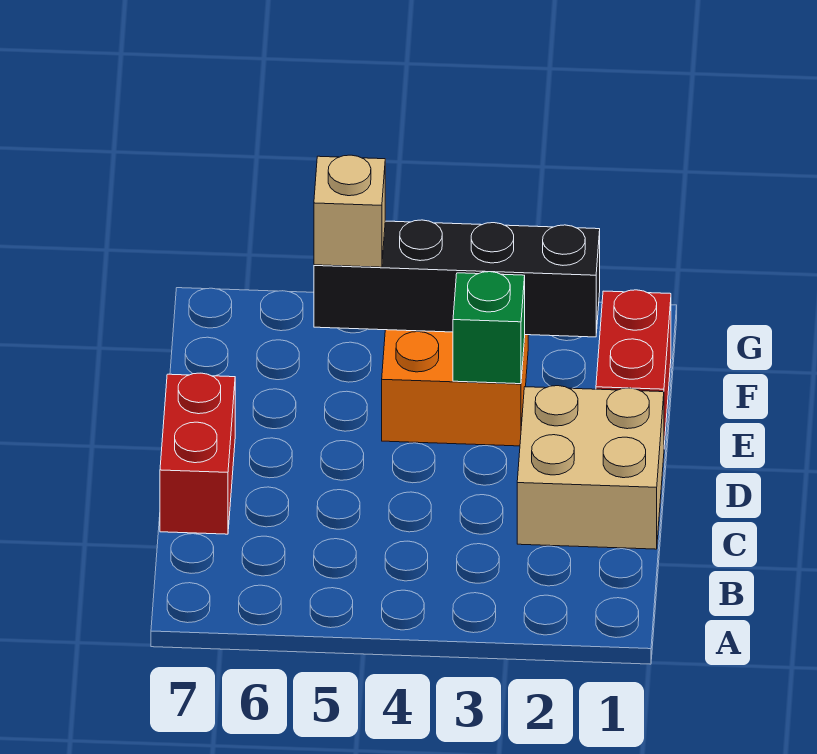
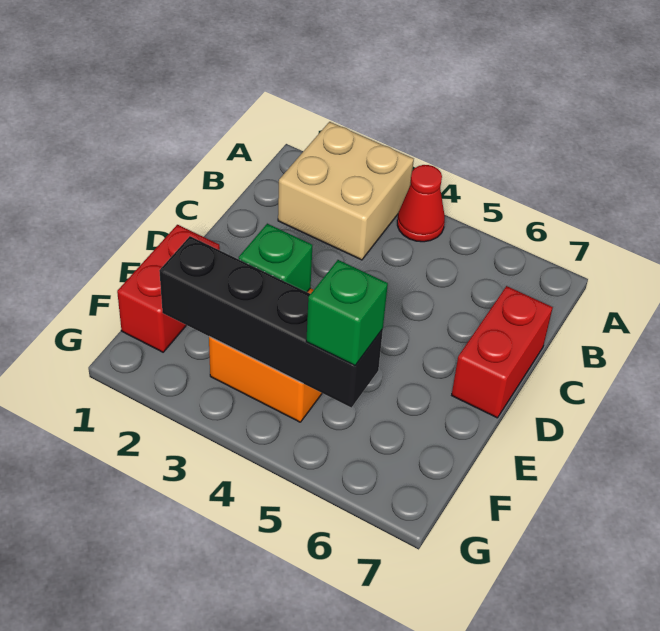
none -> red cone A4 level 1
tan brick C1:D2 level 1 -> tan brick A2:B3 level 1
tan brick F5 level 3 -> green brick F5 level 3

